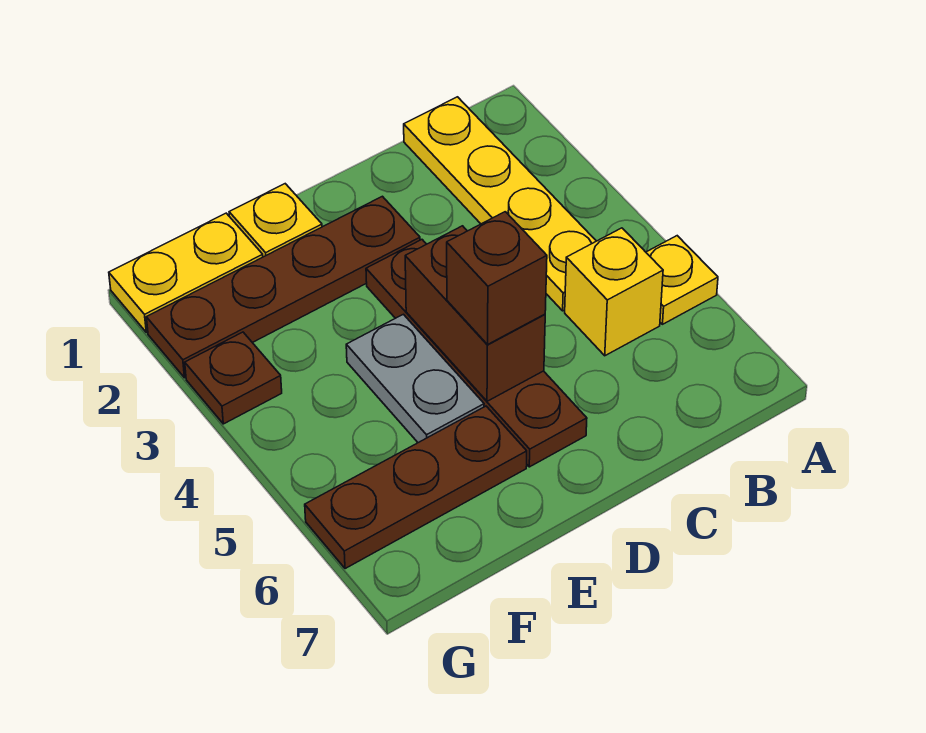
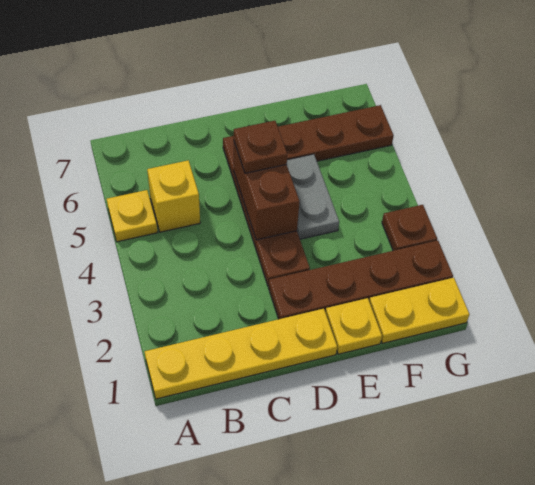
yellow plate B1:B4 level 1 -> yellow plate A1:D1 level 1
brown brick D5 level 3 -> brown plate D5 level 3

